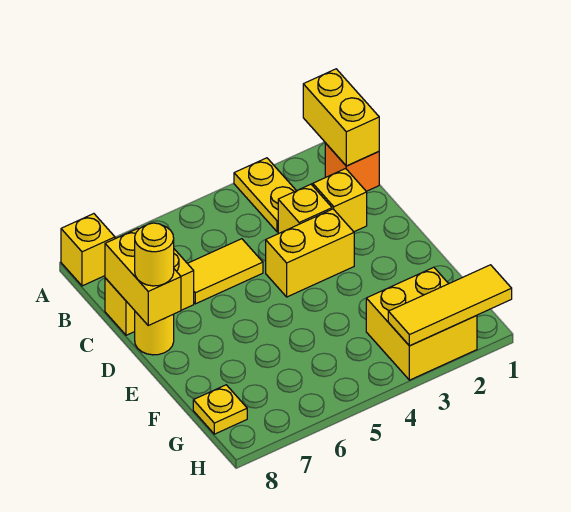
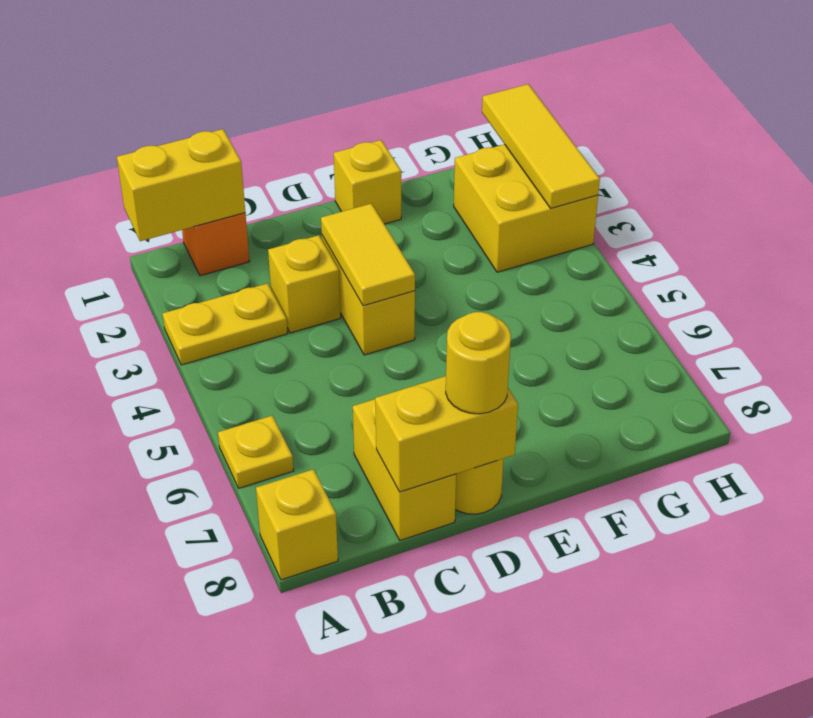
yellow brick C2 level 1 -> yellow brick E1 level 1
yellow tile C5:C6 level 1 -> yellow tile D3:D4 level 2
yellow plate G8 level 1 -> yellow plate A6 level 1

